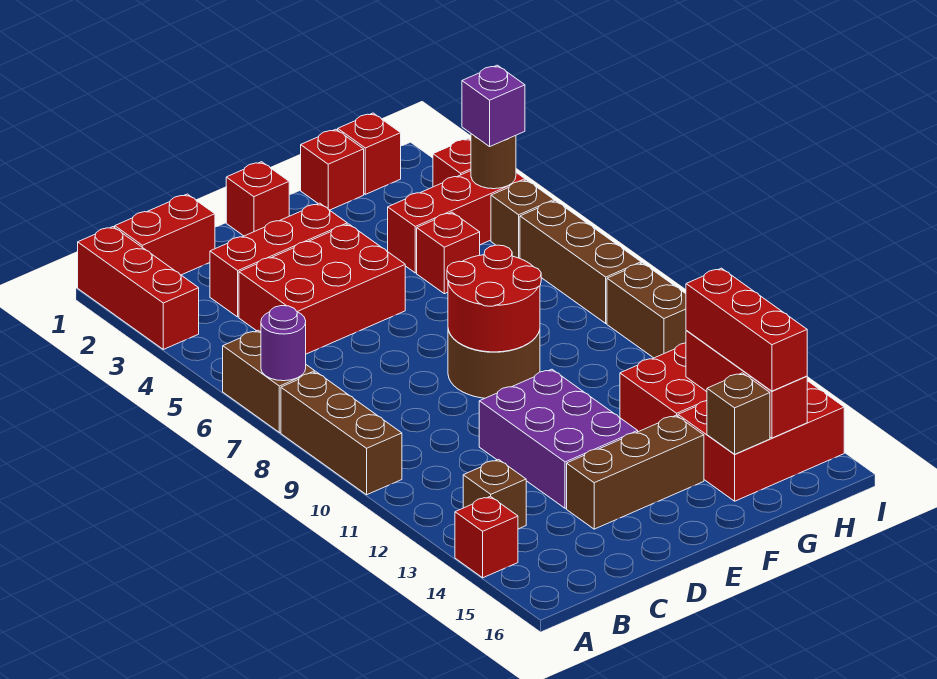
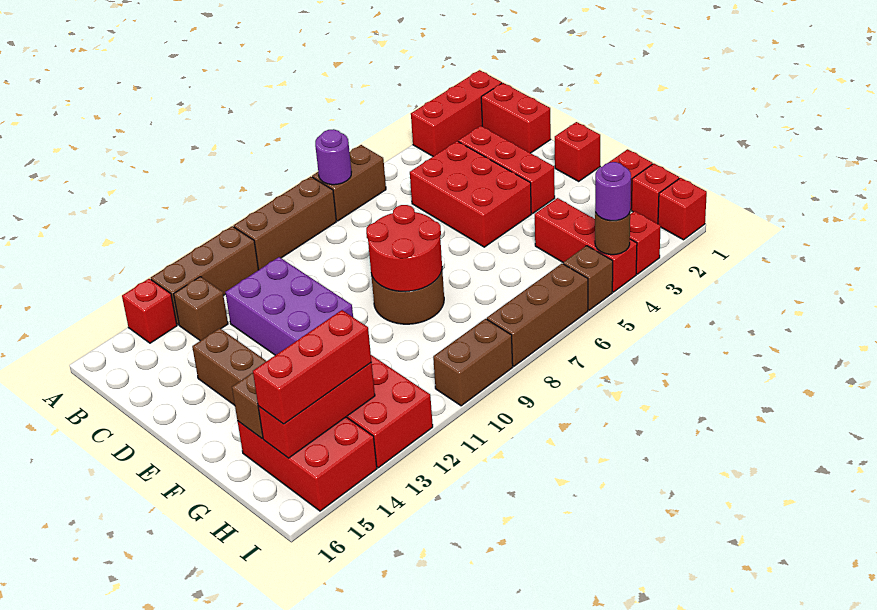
none -> brown brick A11:A13 level 1
purple brick D11:E13 level 1 -> purple brick C11:E12 level 1
red brick G5 level 1 -> red brick I1 level 1
purple brick I4 level 3 -> purple round brick I4 level 3

